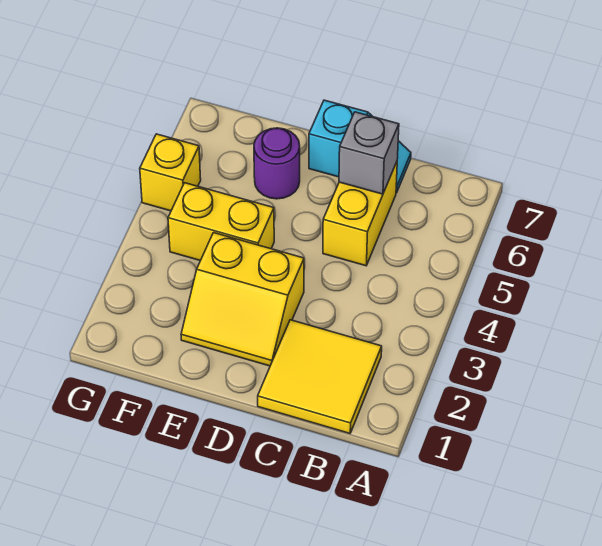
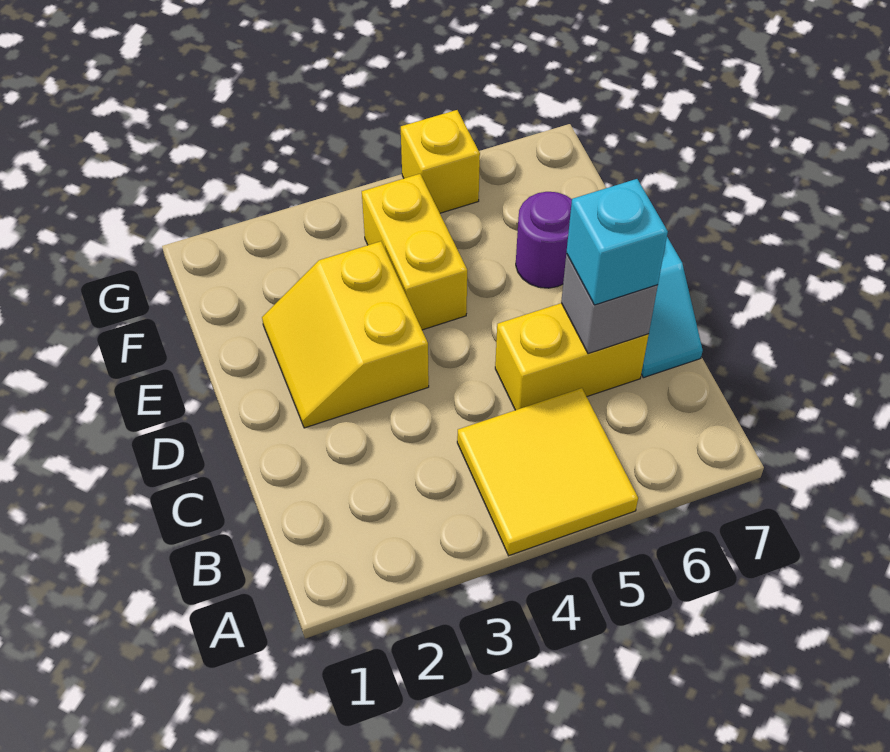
yellow tile B1:C2 level 1 -> yellow tile A4:B5 level 1
none -> cyan brick C6 level 3

